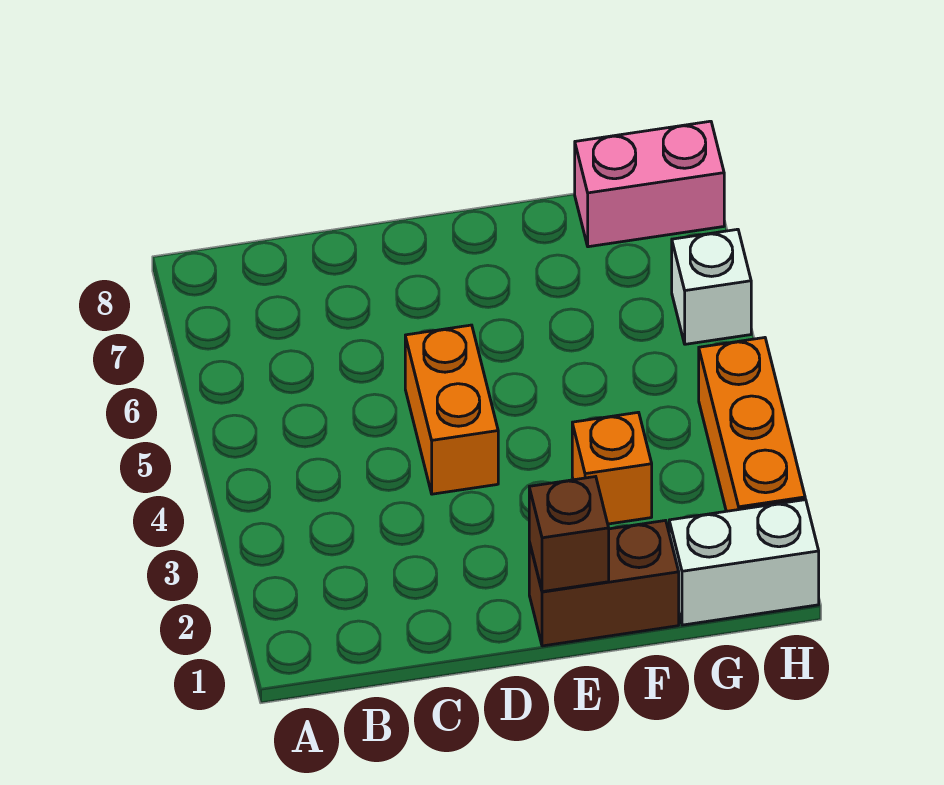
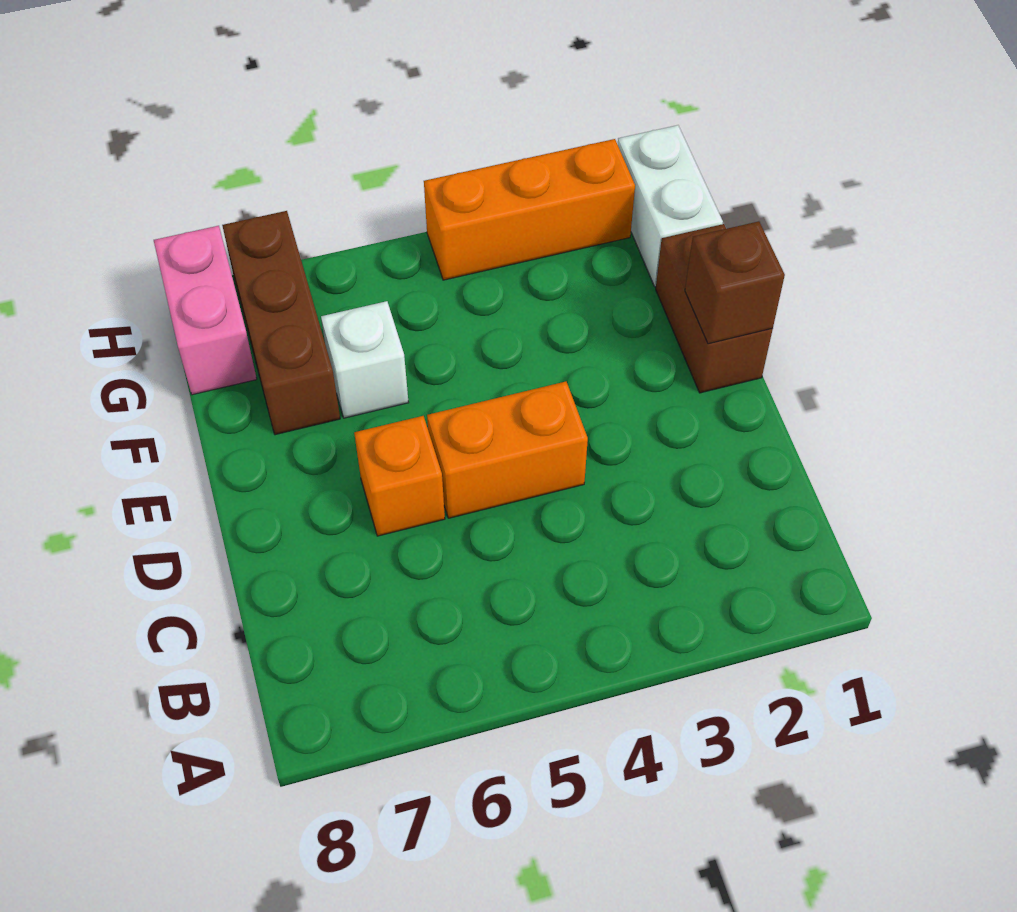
orange brick F3 level 1 -> orange brick D6 level 1
none -> brown brick F7:H7 level 1
white brick H6 level 1 -> white brick F6 level 1

